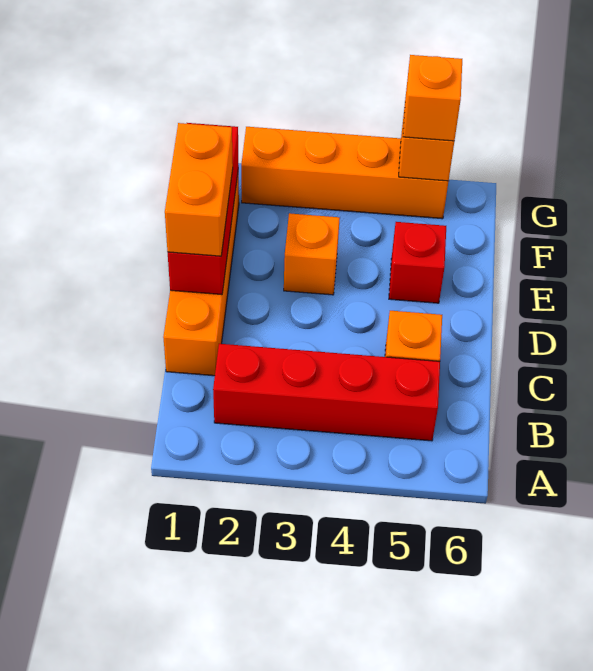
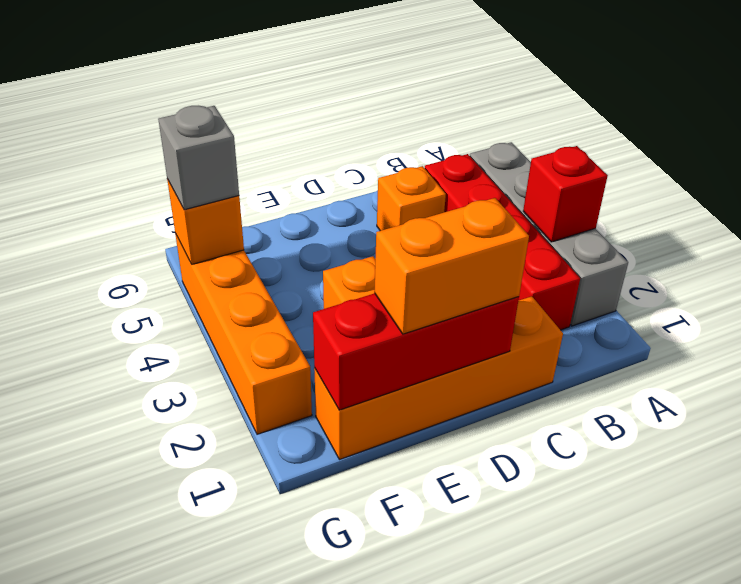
none -> grey brick A2:A5 level 1
red brick E5 level 1 -> red brick A3 level 2
orange brick G5 level 3 -> grey brick G5 level 3

